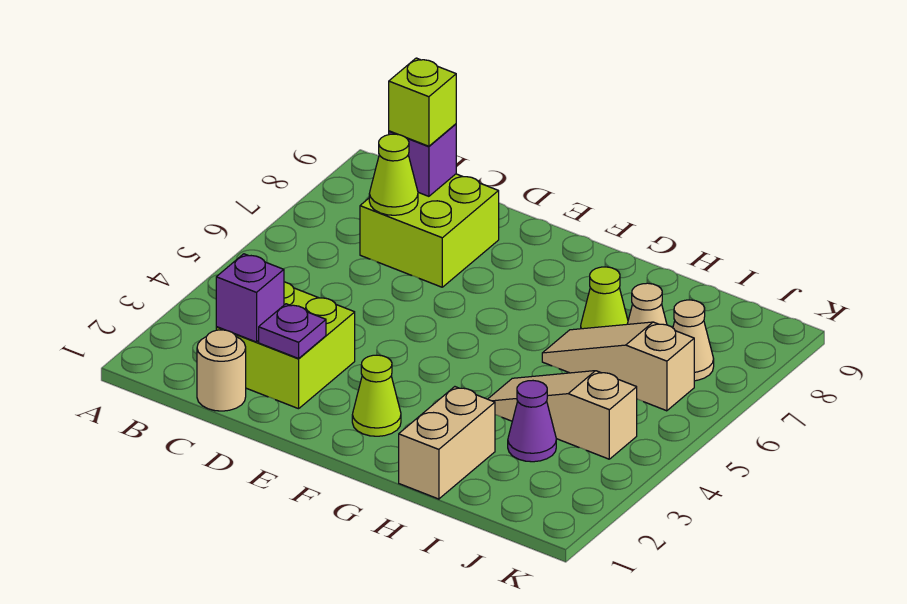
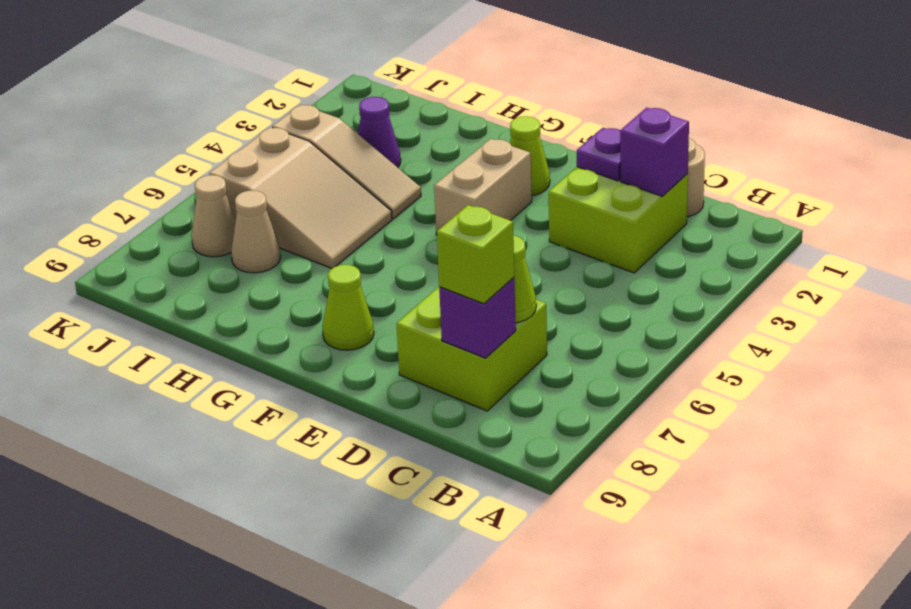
tan brick H1:H2 level 1 -> tan brick F3:F4 level 1
tan slope H6:J6 level 1 top J -> tan slope H5:J6 level 1 top J
lime cone H7 level 1 -> lime cone F8 level 1

